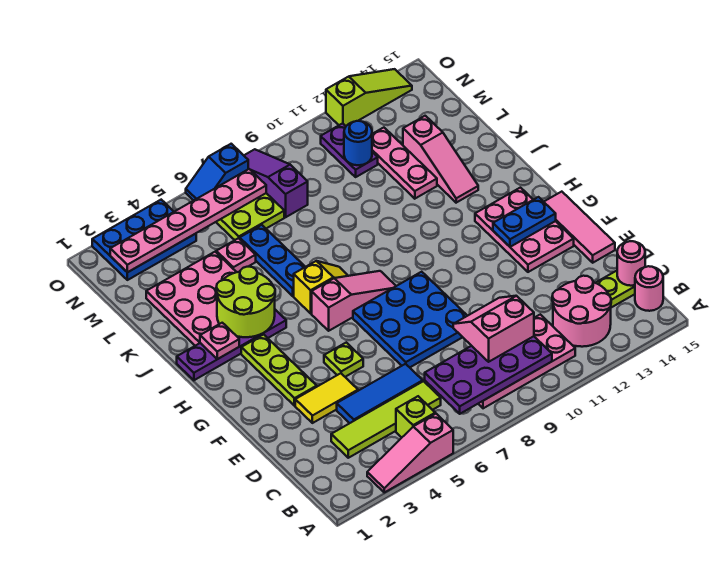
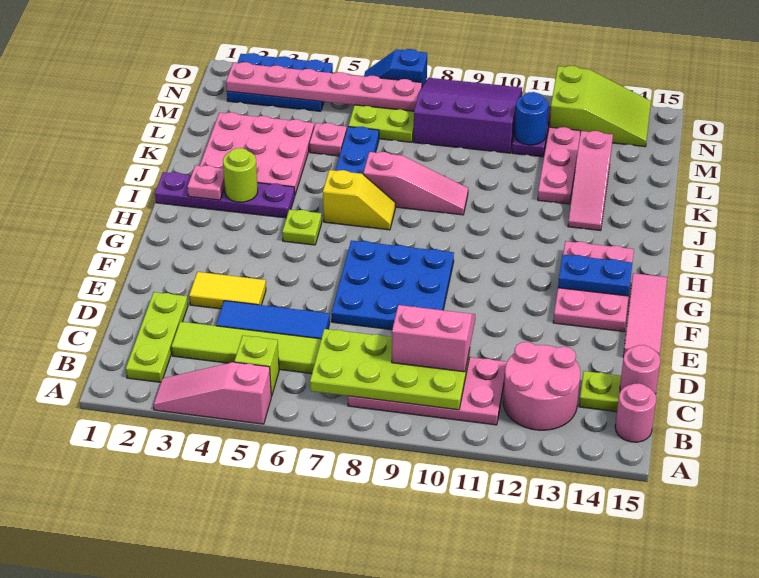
purple plate B7:C10 level 2 -> lime plate B7:C10 level 2
lime plate F3:H3 level 1 -> lime plate B2:D2 level 1
lime plate F5 level 1 -> lime plate H5 level 1
pink slope H6:H8 level 1 top 6 -> pink slope J7:J9 level 1 top 7
lime round brick I3:J4 level 2 -> lime round brick I3 level 2
purple slope M8:O8 level 1 top M -> purple slope M8:O10 level 1 top M
lime slope O12:O14 level 1 top 12 -> lime slope N12:O14 level 1 top 12

